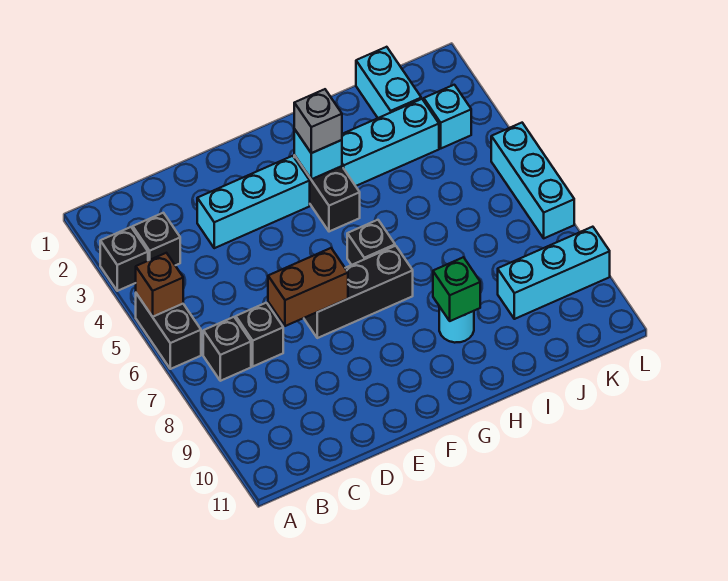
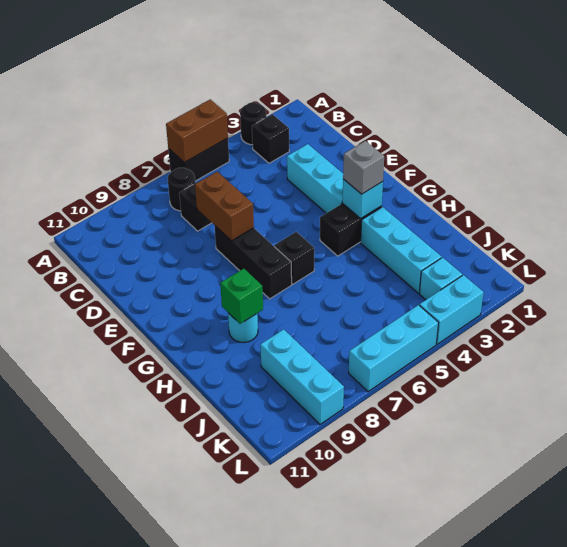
black brick A3 level 1 -> black round brick A3 level 1
brown brick A5 level 2 -> brown brick A5:A6 level 2
black brick B7 level 1 -> black round brick B7 level 1
cyan brick J1:J2 level 1 -> cyan brick L3:L4 level 1

